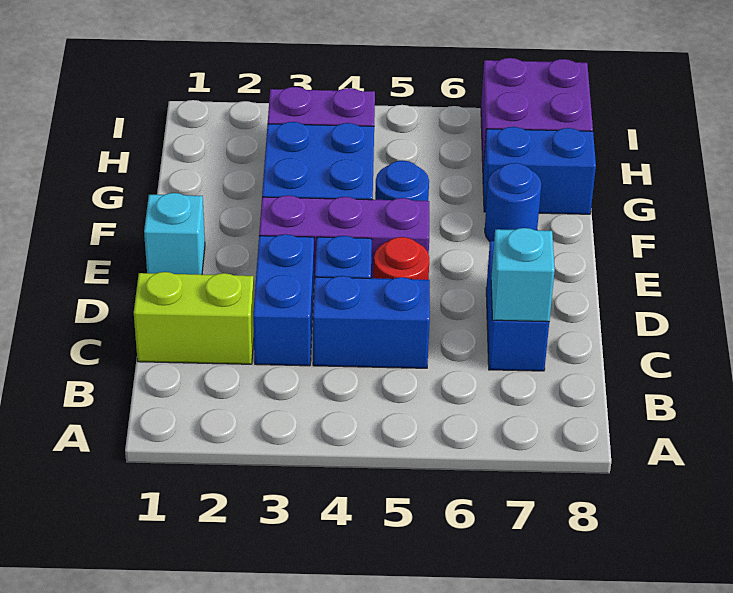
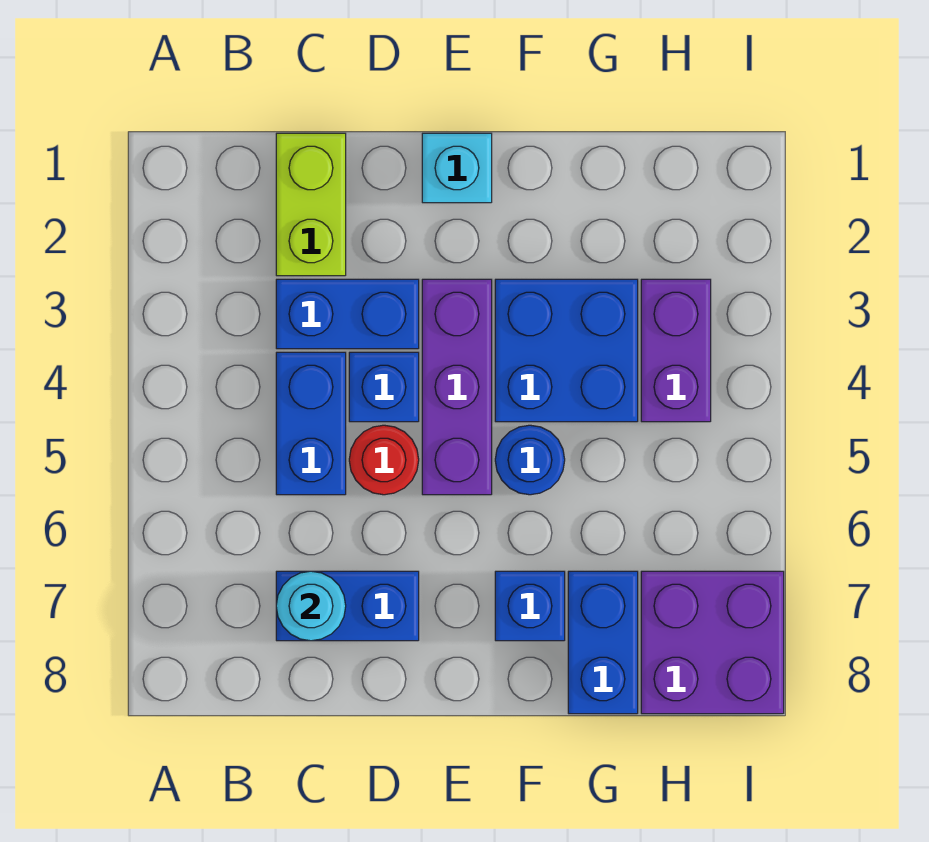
cyan brick C7 level 2 -> cyan round brick C7 level 2
blue round brick F7 level 1 -> blue brick F7 level 1

